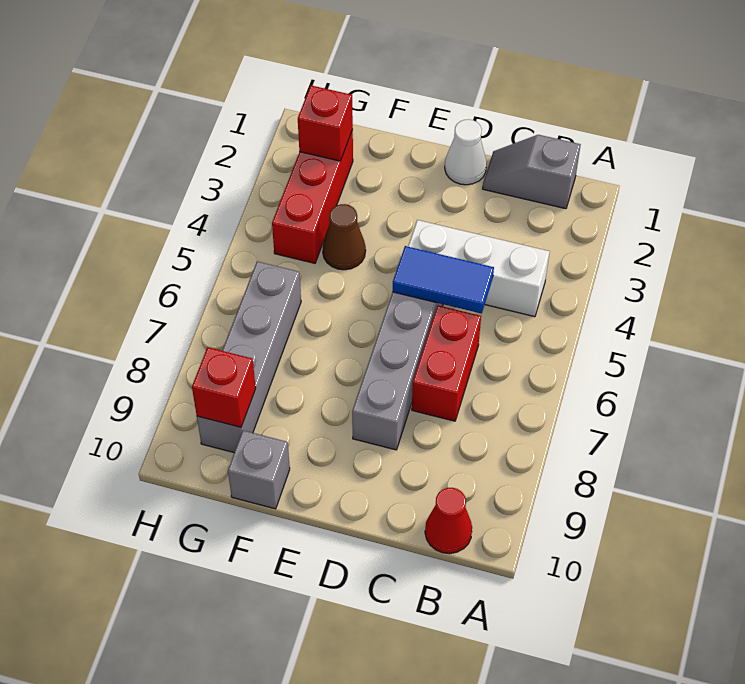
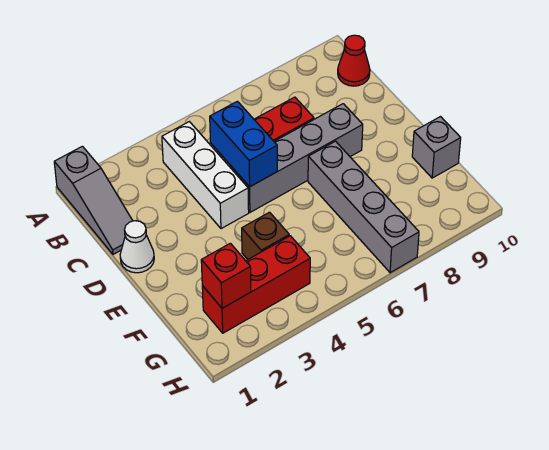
grey slope B1:C1 level 1 top B -> grey slope A1:C1 level 1 top A
blue tile C5:D5 level 2 -> blue brick C5:D5 level 2
brown cone F4 level 1 -> brown brick F4 level 1
grey brick G6:G9 level 1 -> grey brick E7:H7 level 1
red brick G9 level 2 -> none

